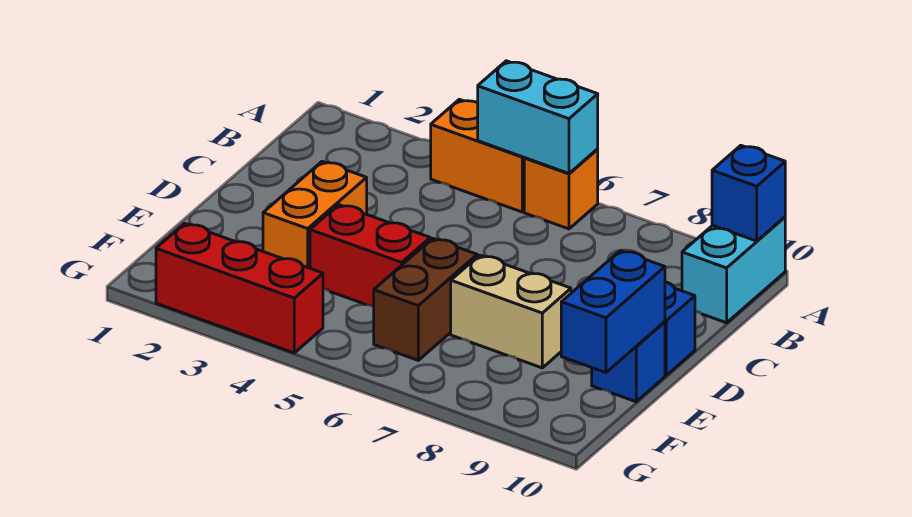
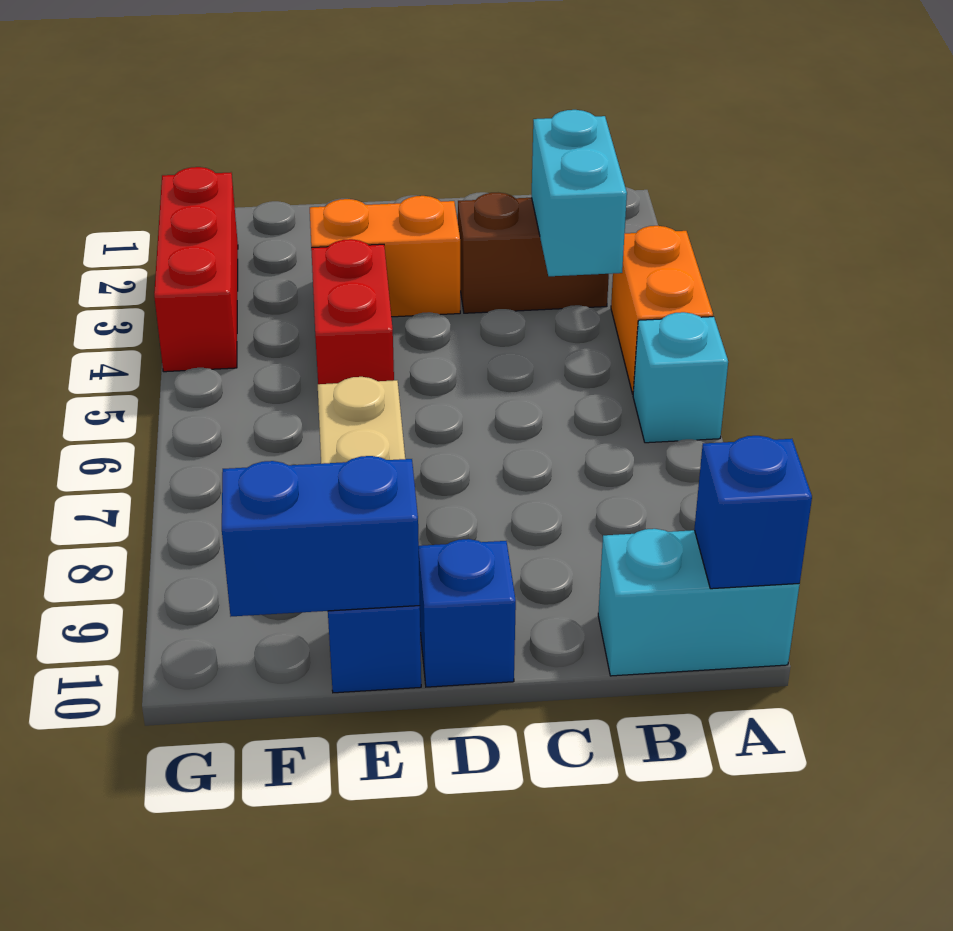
cyan brick A5:A6 level 2 -> cyan brick B3:B4 level 2
orange brick A6 level 1 -> cyan brick A6 level 1
brown brick E6:F6 level 1 -> brown brick B3:C3 level 1

